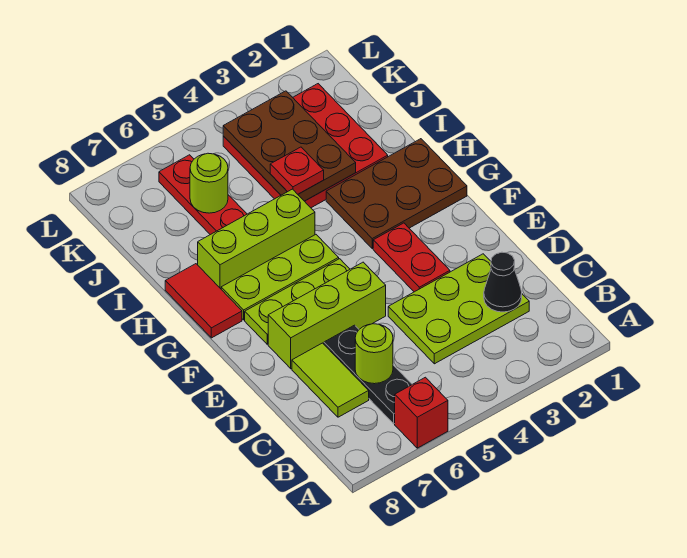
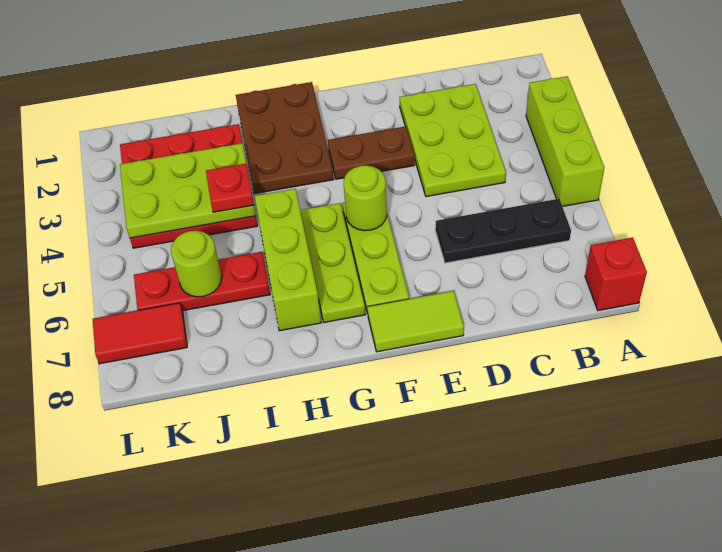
red brick A6 level 1 -> red brick A8 level 1
black cone C2 level 2 -> none
lime round brick C6 level 2 -> lime round brick F5 level 2
lime tile C7:D7 level 1 -> lime tile E8:F8 level 1
red plate E3:F3 level 1 -> brown plate E3:F3 level 1
lime brick E5:E7 level 1 -> lime brick A3:A5 level 1
red tile G8:H8 level 1 -> red tile K7:L7 level 1
brown plate I3:K4 level 2 -> lime plate I3:K4 level 2

